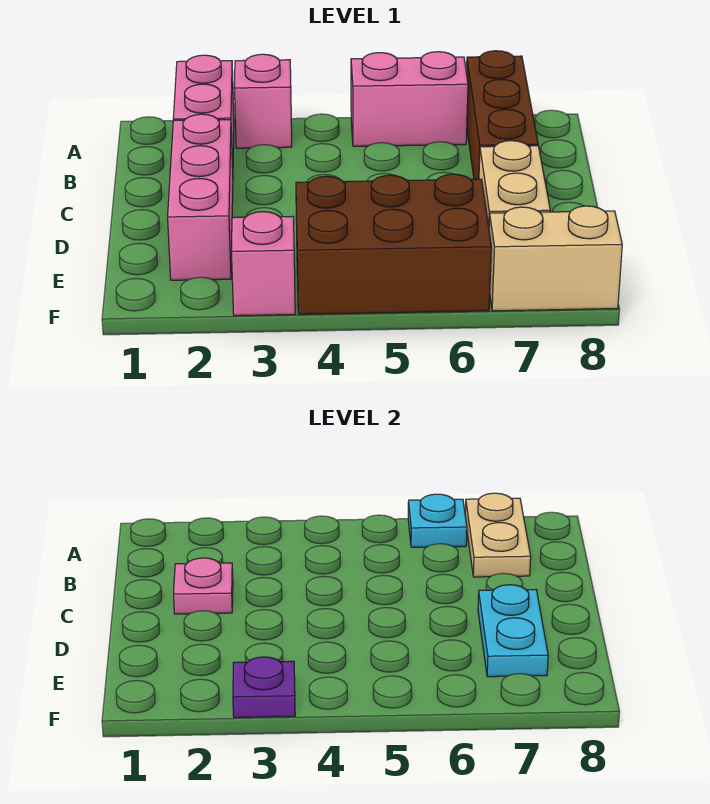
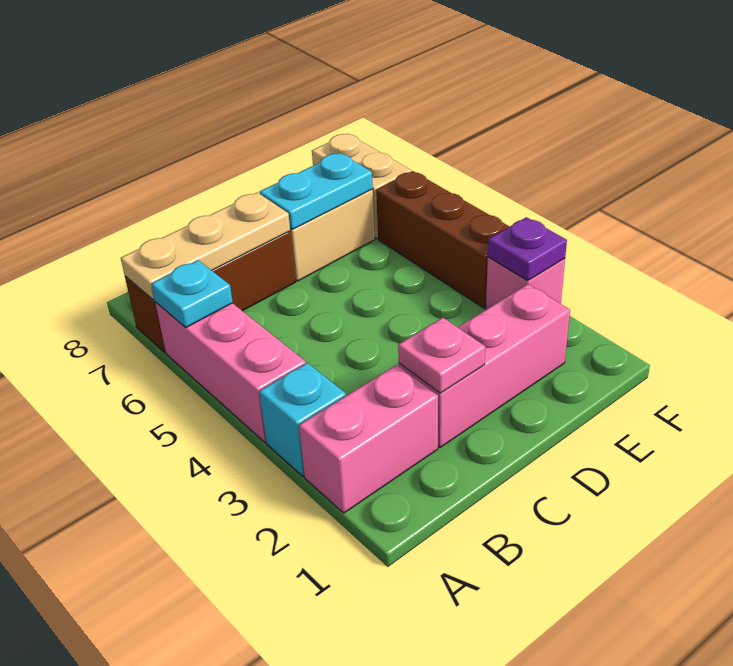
pink brick A3 level 1 -> cyan brick A3 level 1
pink brick A5:A6 level 1 -> pink brick A4:A6 level 1
tan plate A7:B7 level 2 -> tan plate A7:C7 level 2
brown brick E4:F6 level 1 -> brown brick F4:F6 level 1

